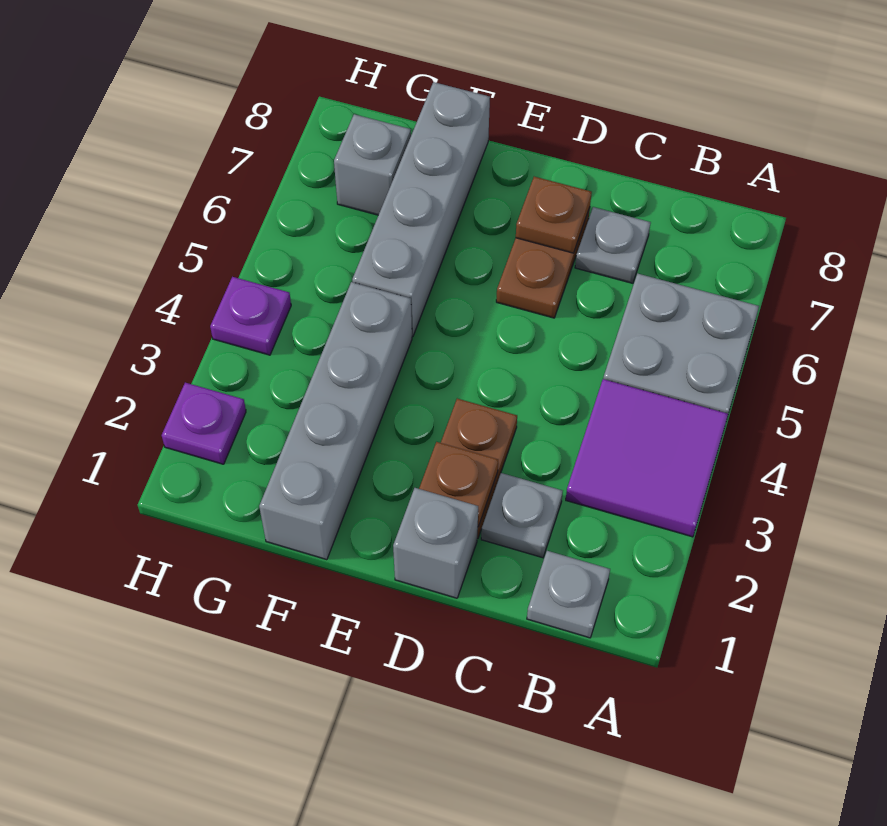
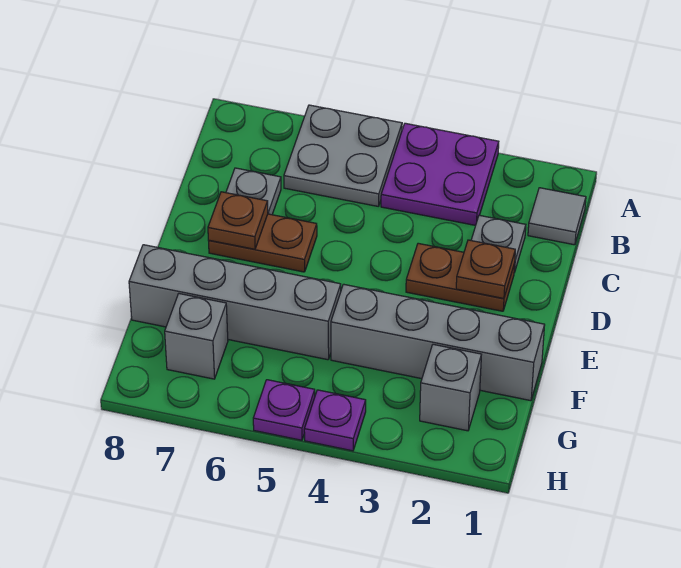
purple tile A3:B4 level 1 -> purple plate A3:B4 level 1
grey plate B1 level 1 -> grey tile B1 level 1
grey brick D1 level 1 -> grey brick G2 level 1
purple plate H2 level 1 -> purple plate H5 level 1

